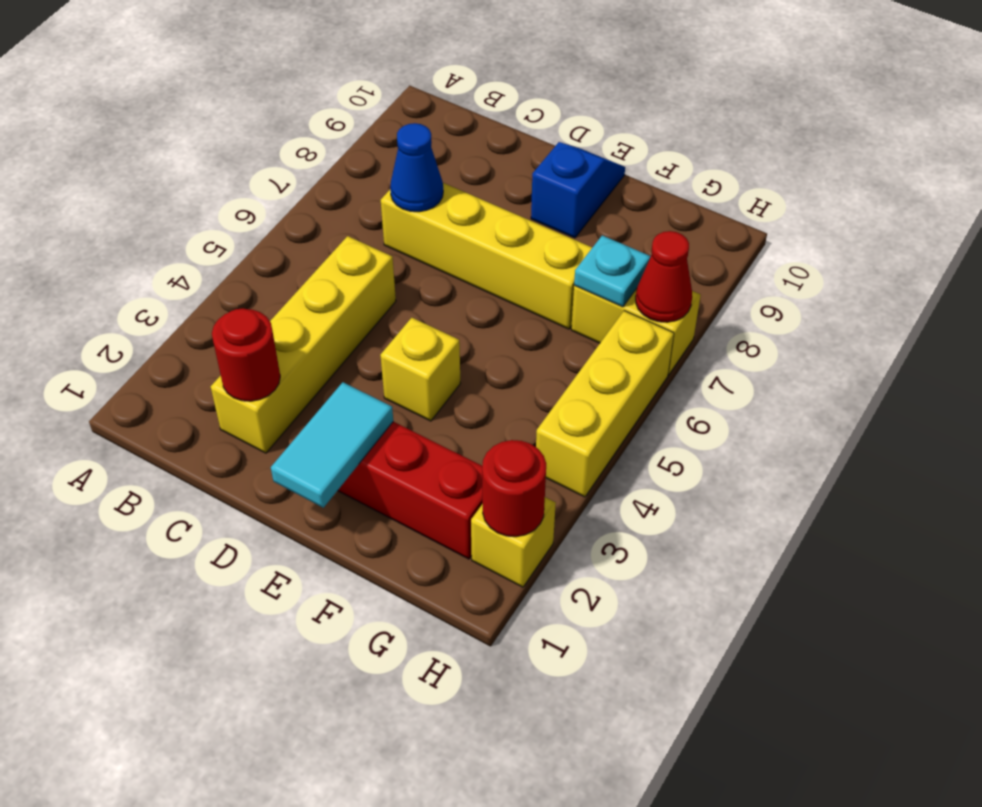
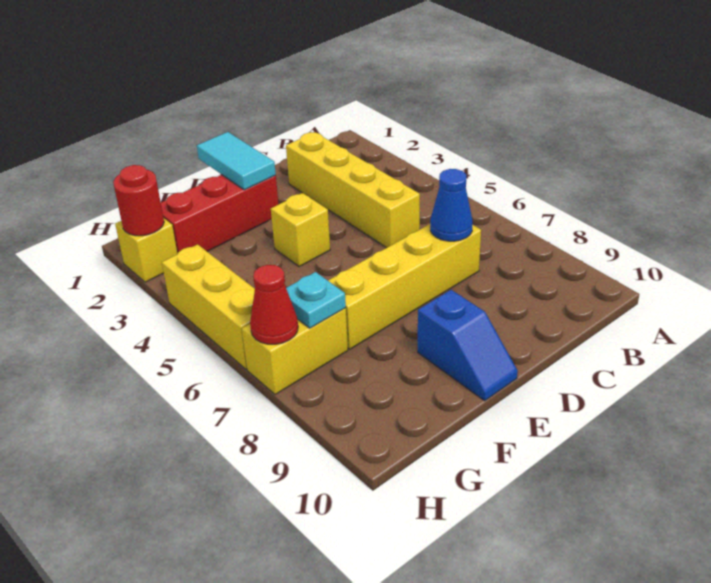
red round brick C2 level 2 -> none

